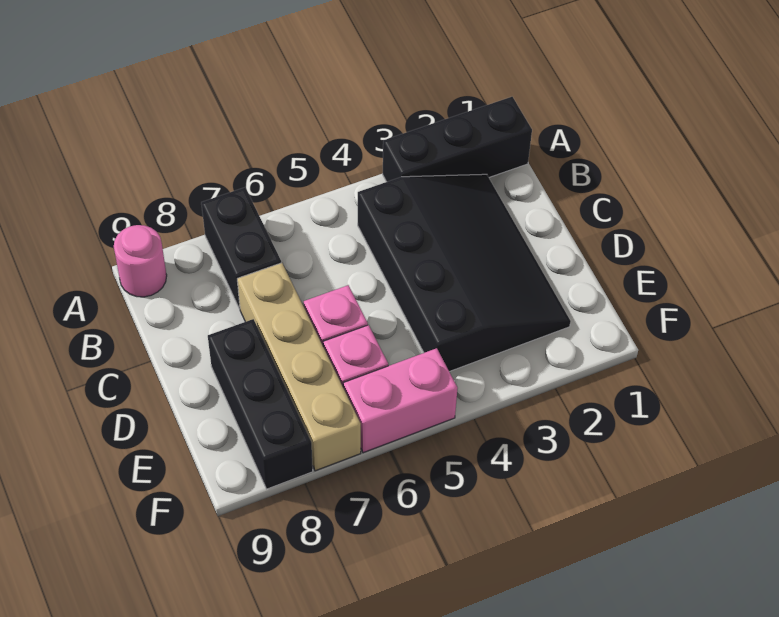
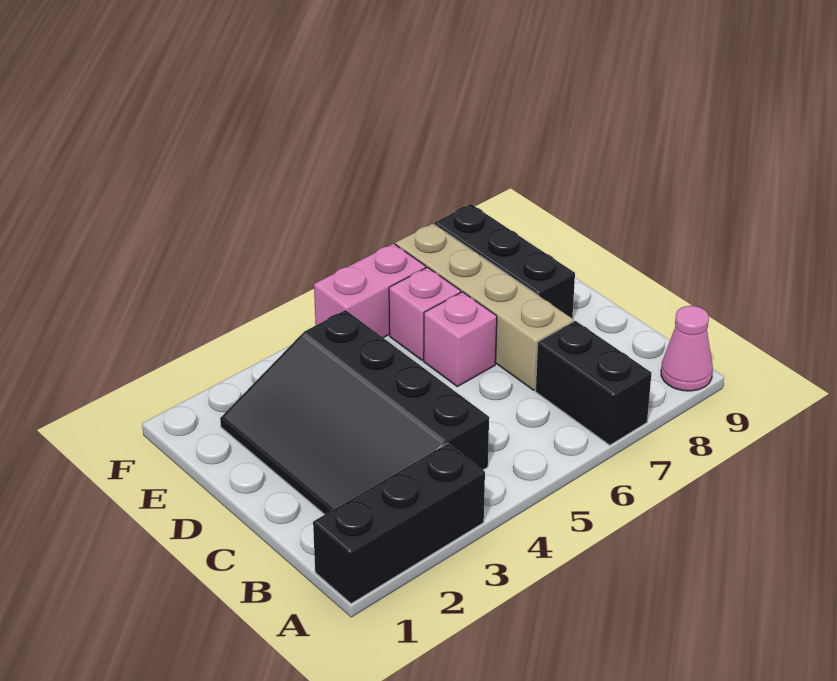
pink round brick A9 level 1 -> pink cone A9 level 1

